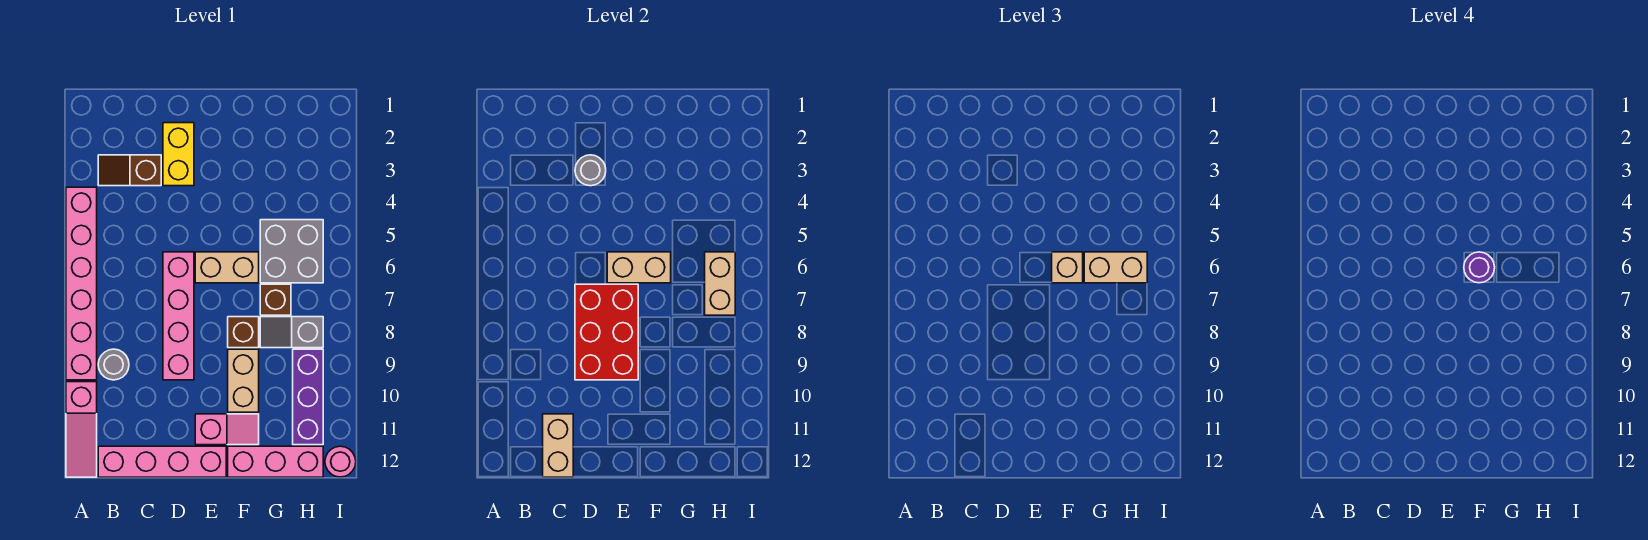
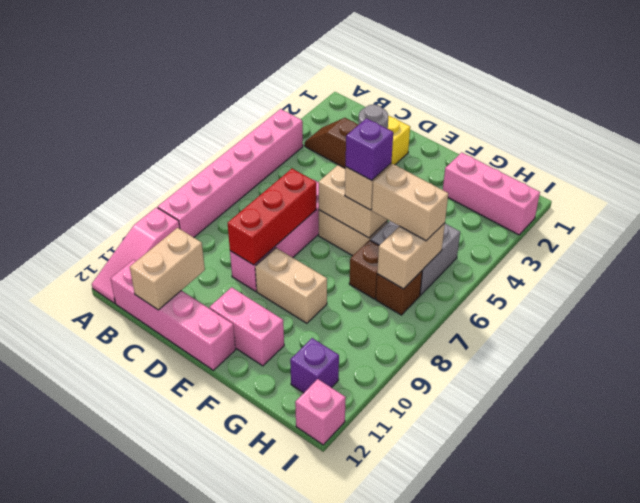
grey round brick B9 level 1 -> none
red brick D7:E9 level 2 -> red brick D7:D9 level 2
pink slope E11:F11 level 1 top E -> pink brick E11:F11 level 1
purple round brick F6 level 4 -> purple brick F6 level 4
brown brick F8 level 1 -> brown brick H7 level 1
tan brick F9:F10 level 1 -> tan brick E9:F9 level 1
pink brick F12:H12 level 1 -> pink brick G2:I2 level 1
grey slope G8:H8 level 1 top H -> none
purple brick H9:H11 level 1 -> purple brick H11 level 1
pink round brick I12 level 1 -> pink brick I12 level 1

